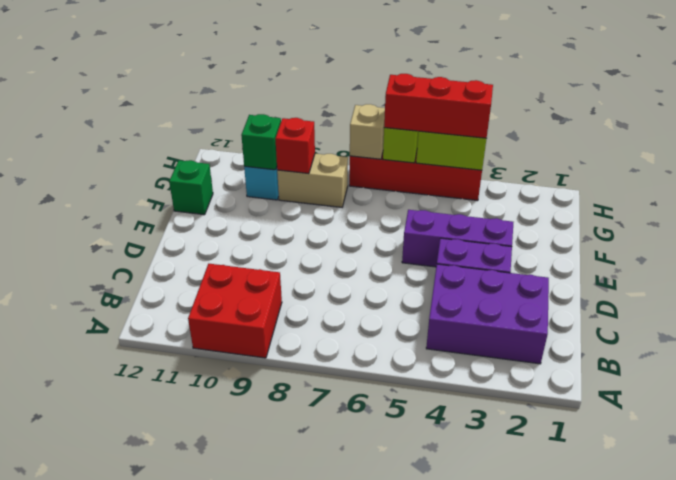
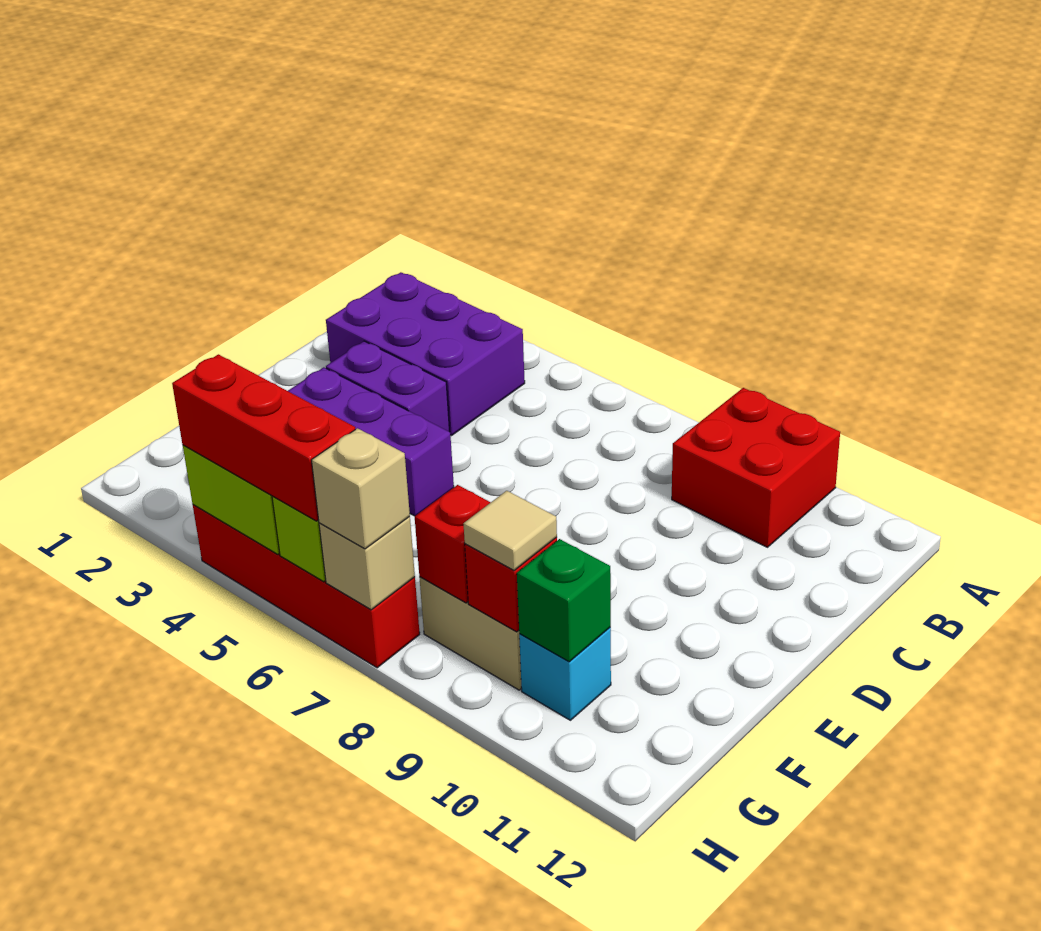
green brick F12 level 1 -> none
none -> red brick G8 level 2
none -> tan tile G9 level 3
none -> tan brick H7 level 3

